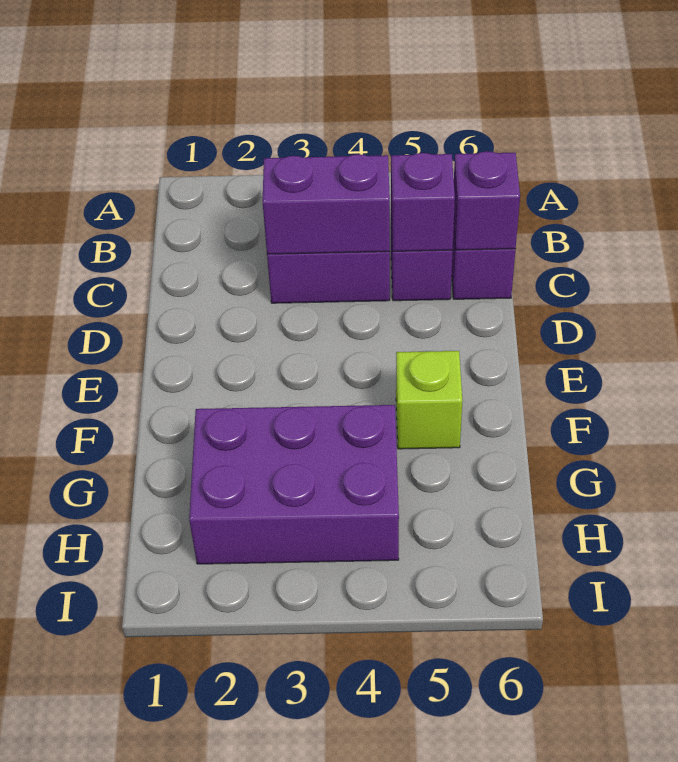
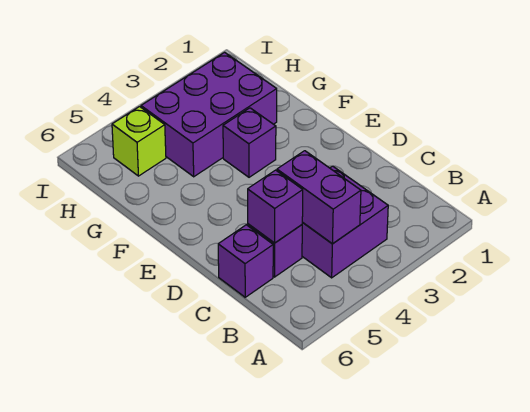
purple brick C3:C4 level 2 -> purple brick B4:C4 level 2
purple brick C6 level 2 -> purple brick F3 level 1
lime brick F5 level 1 -> lime brick H5 level 1

